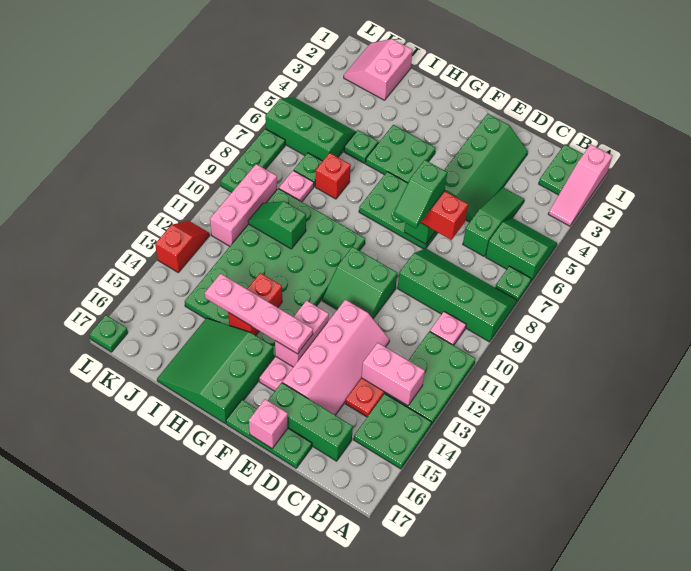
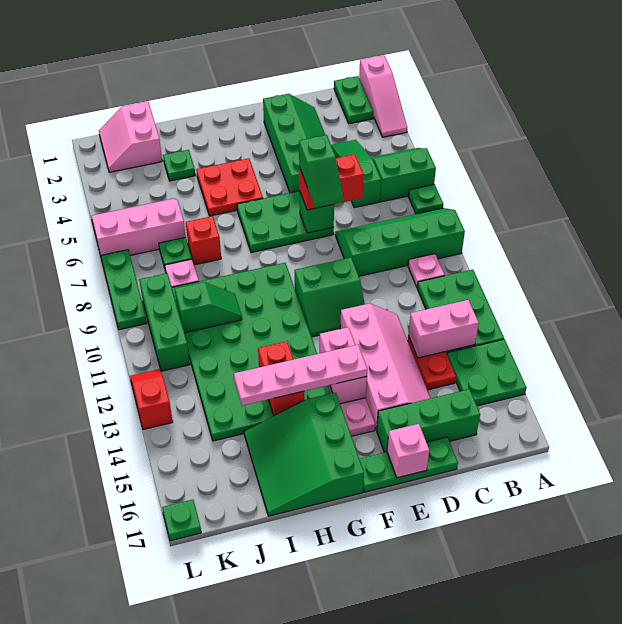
green plate G4:H5 level 1 -> red plate G4:H5 level 1
green plate I5 level 1 -> green plate I3 level 1
green slope I10:J10 level 2 top I -> green slope I10:J10 level 2 top J
green slope J5:L6 level 1 top 6 -> pink slope J5:L6 level 1 top 6
pink brick K9:K11 level 1 -> green brick K9:K11 level 1

